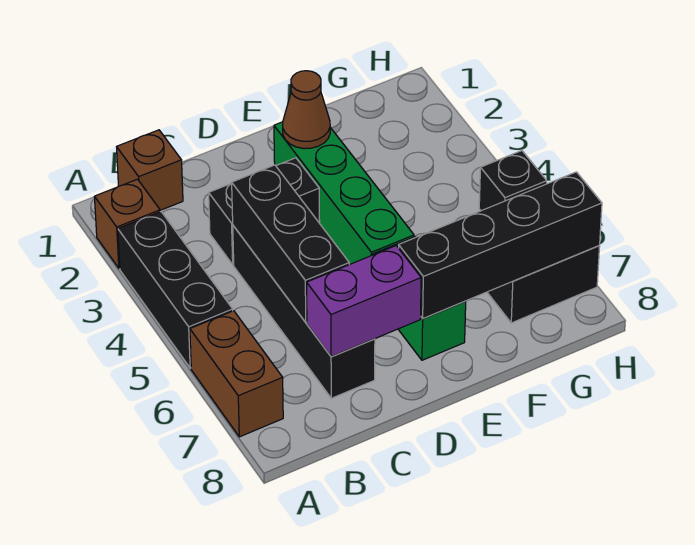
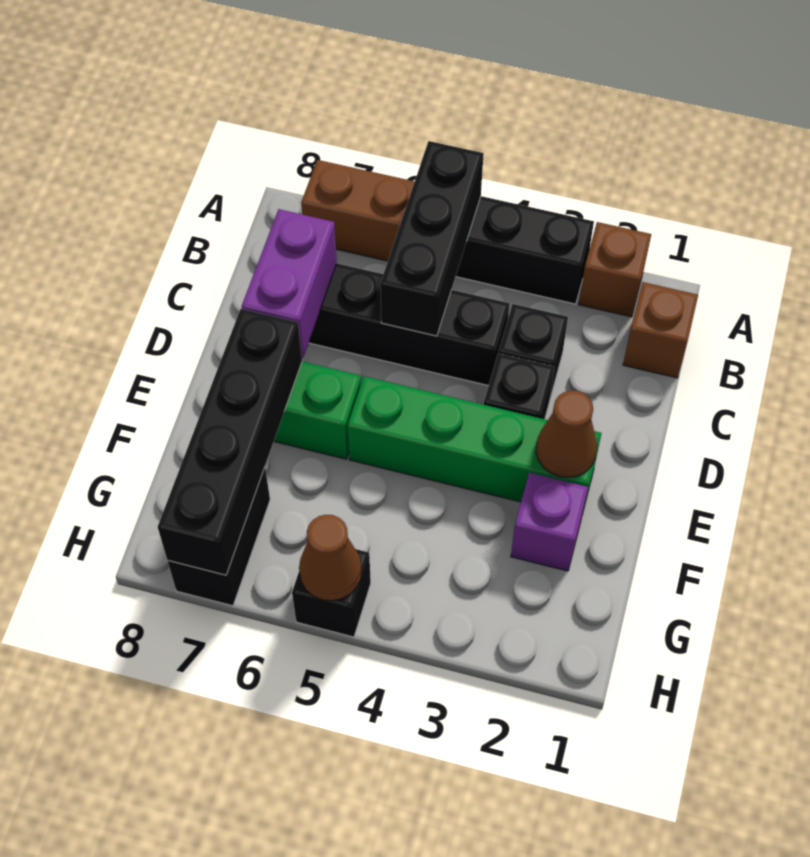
black brick C4:C6 level 2 -> black brick A5:C5 level 2
none -> purple brick F2 level 1
none -> brown cone H5 level 2

